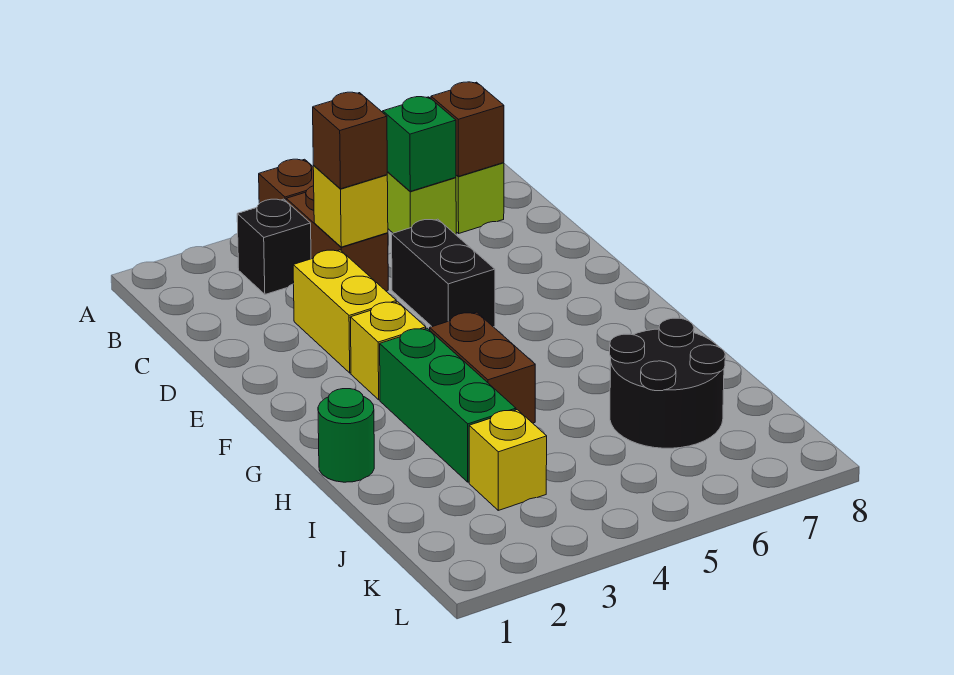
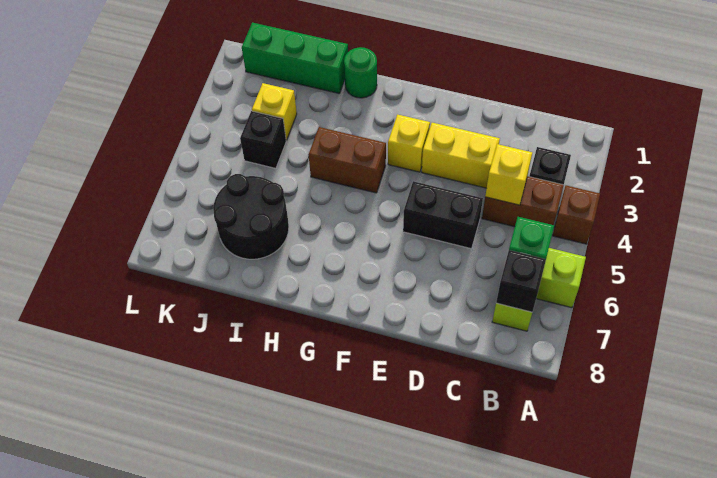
brown brick B7 level 2 -> black brick B7 level 2
brown brick C4 level 3 -> none
green brick G3:I3 level 1 -> green brick I1:K1 level 1
none -> black brick J4 level 1

